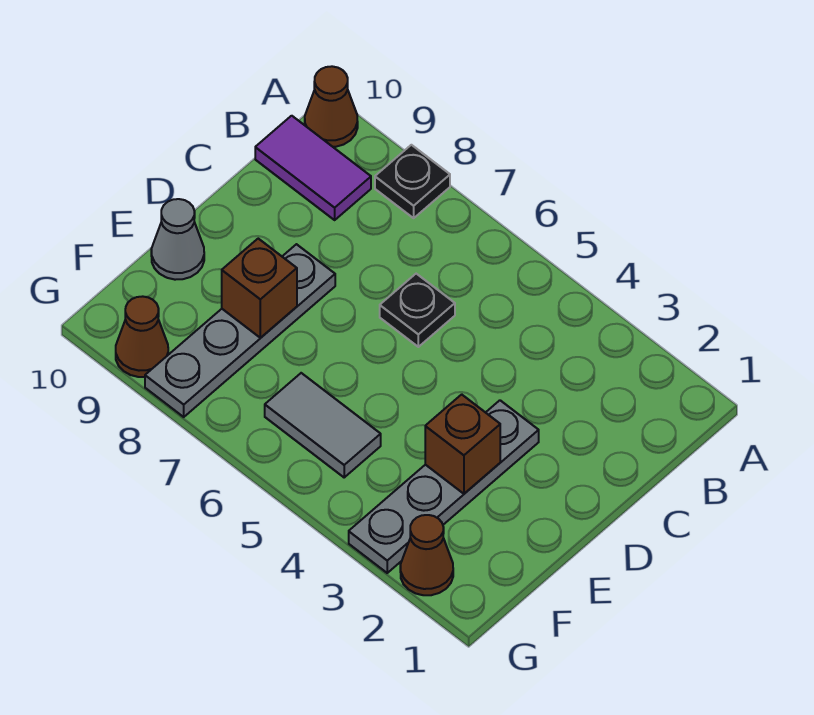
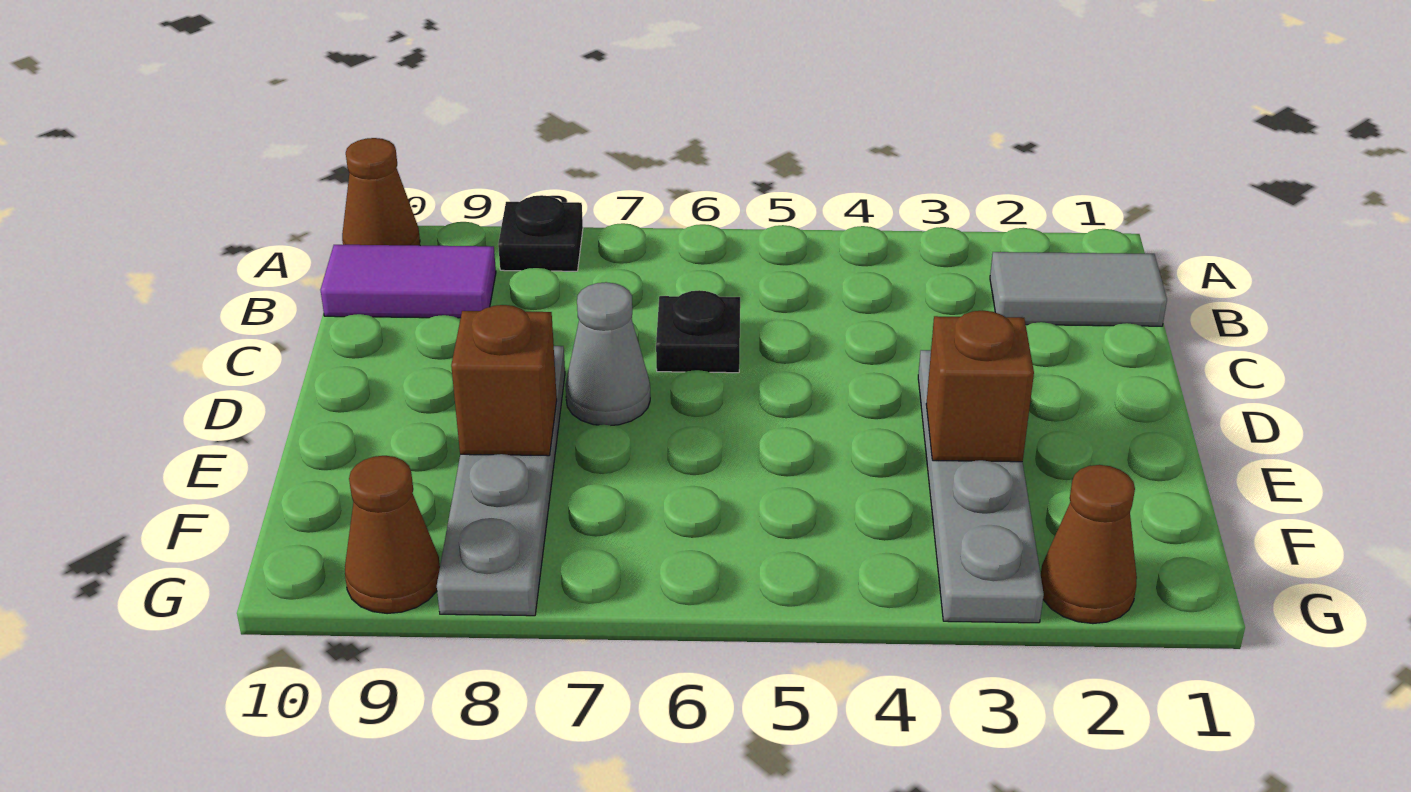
grey cone E10 level 1 -> grey cone D7 level 1
grey tile F5:F6 level 1 -> grey tile B1:B2 level 1

